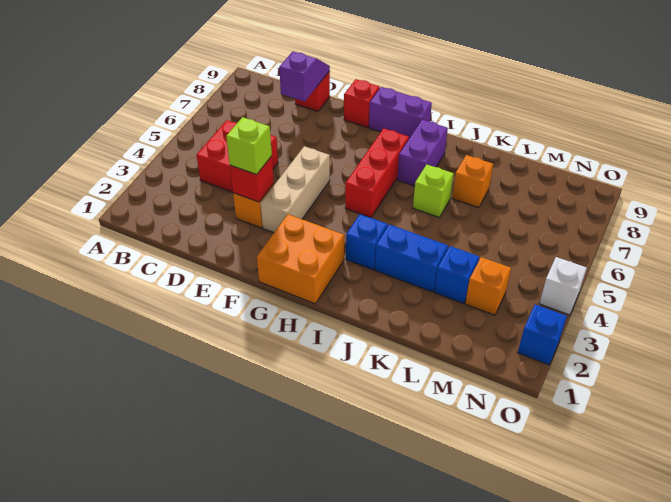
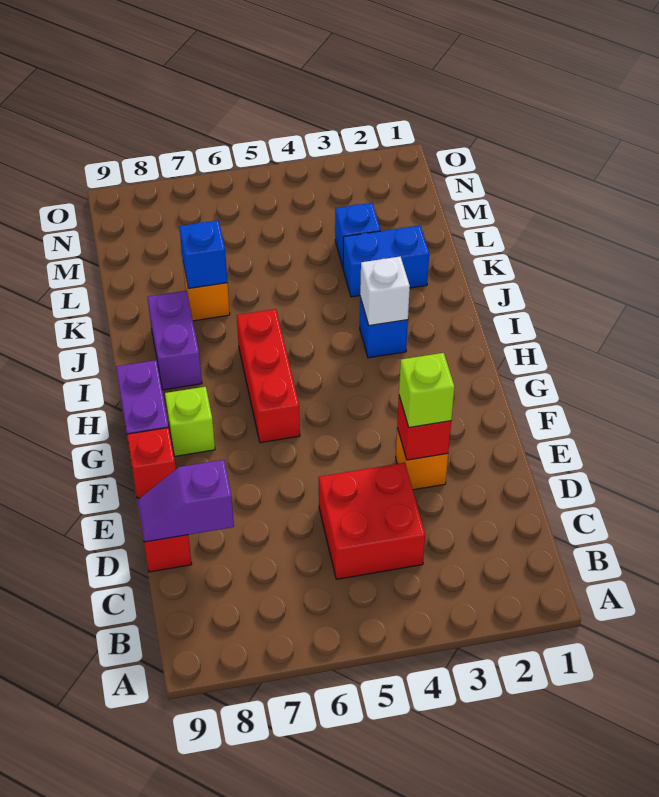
tan brick F3:F5 level 1 -> none
orange brick G1:H2 level 1 -> none
red brick H5:H7 level 1 -> red brick G6:I6 level 1
purple brick I7:I8 level 1 -> purple brick I8:J8 level 1
blue brick J3:K3 level 1 -> blue brick K2:K3 level 1
lime brick J6 level 1 -> lime brick G8 level 1
orange brick M3 level 1 -> none
blue brick O2 level 1 -> blue brick K7 level 2
white brick O4 level 1 -> white brick I3 level 2

